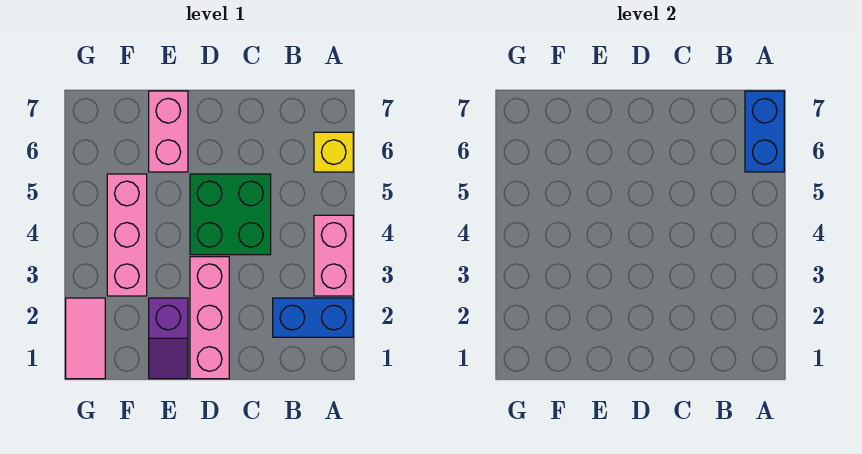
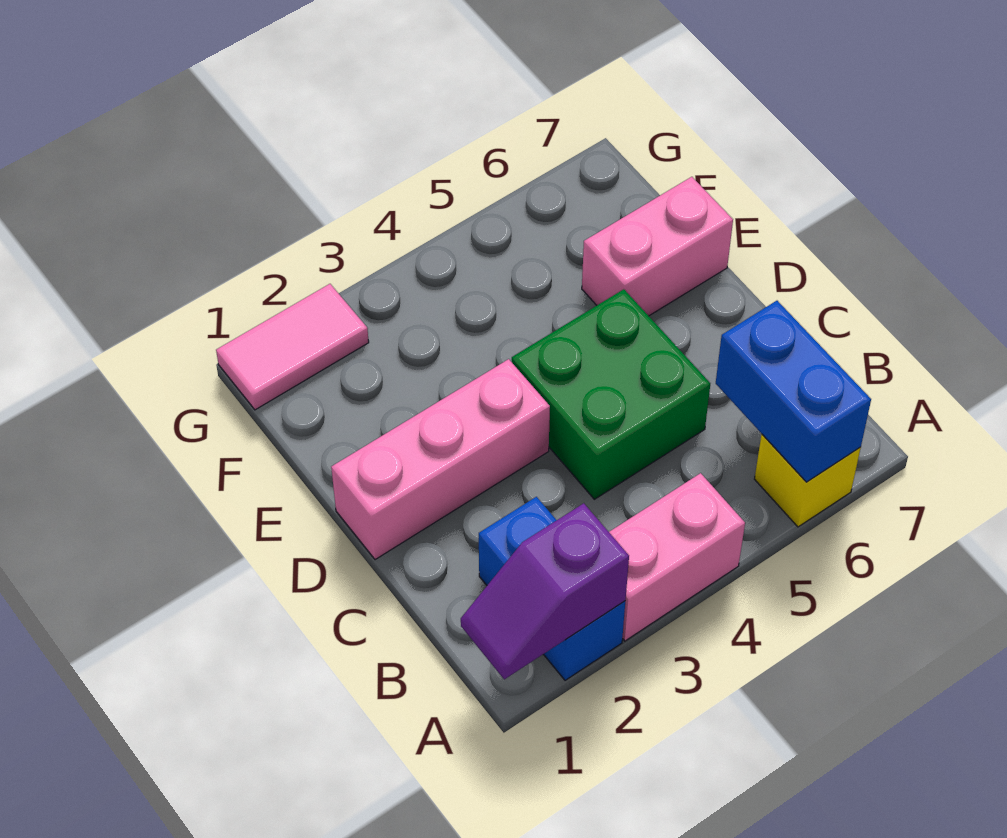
blue brick A6:A7 level 2 -> blue brick A6:B6 level 2
purple slope E1:E2 level 1 top 2 -> purple slope A1:A2 level 2 top 2
pink brick F3:F5 level 1 -> none

